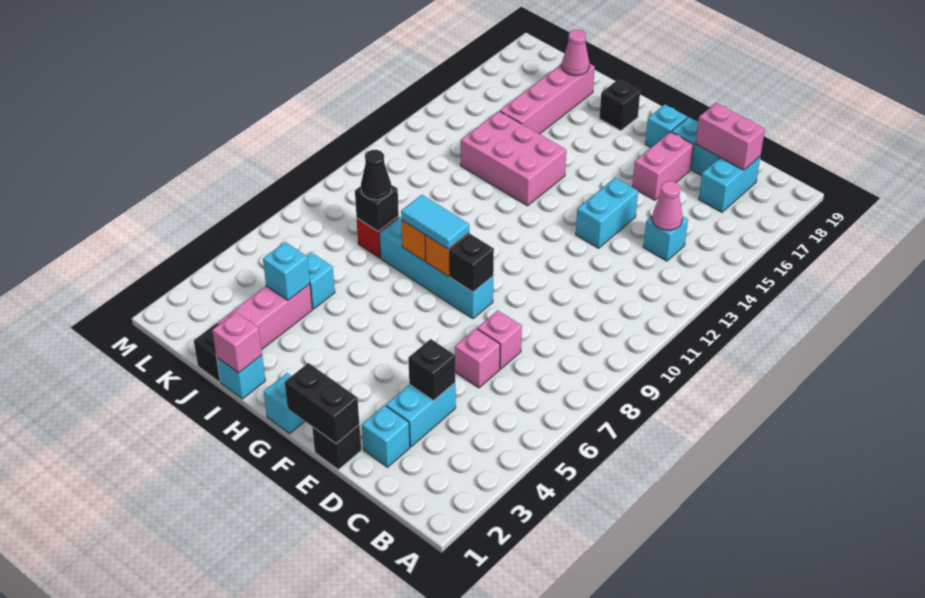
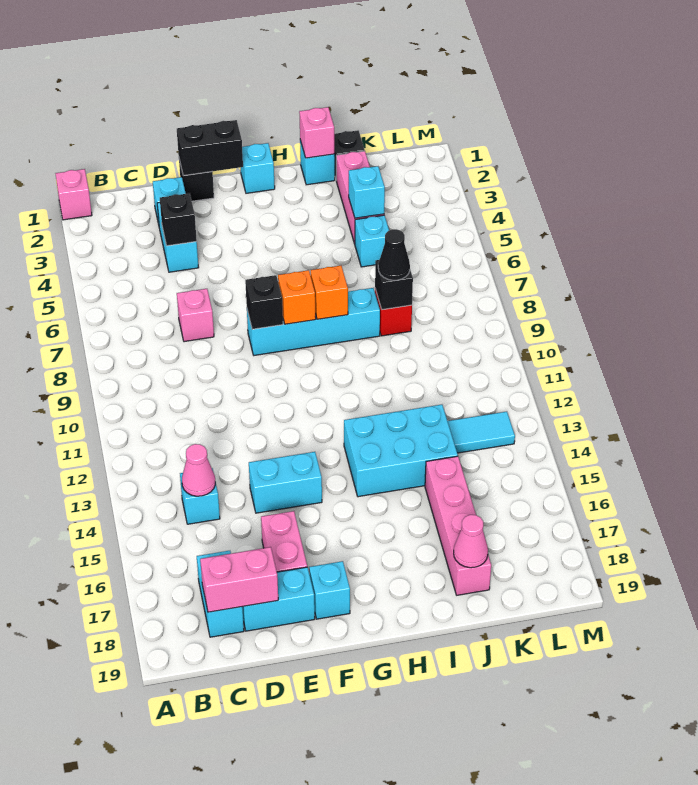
pink brick D6 level 1 -> pink brick A1 level 1
cyan brick E13:E14 level 1 -> cyan brick E14:F14 level 1
cyan tile G8:H8 level 3 -> cyan tile K13:L13 level 1
pink brick H13:J14 level 1 -> cyan brick H13:J14 level 1
black brick H18 level 1 -> none

